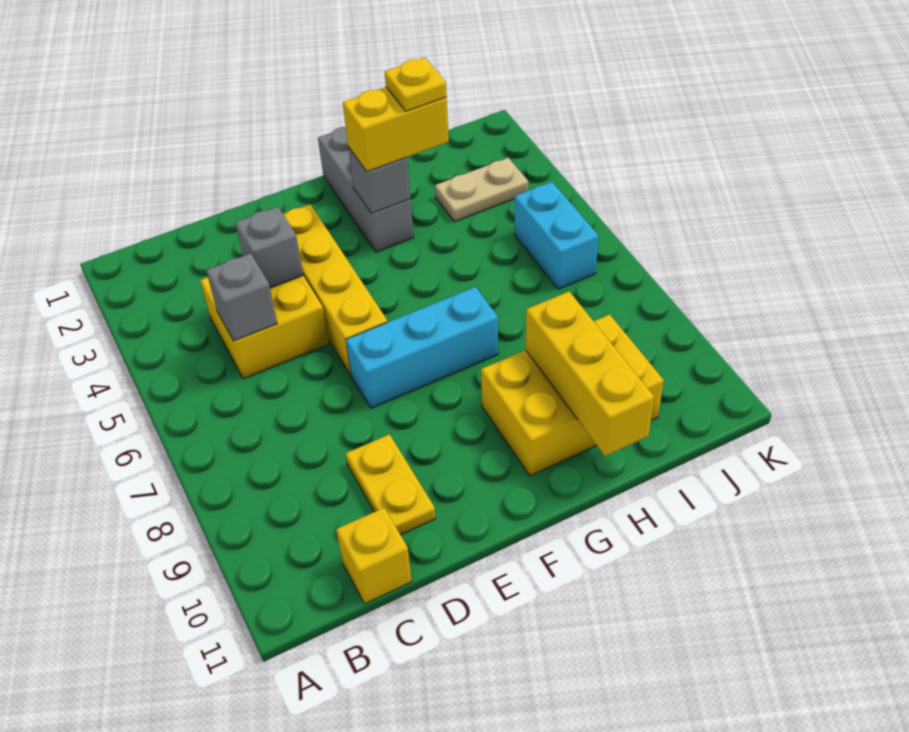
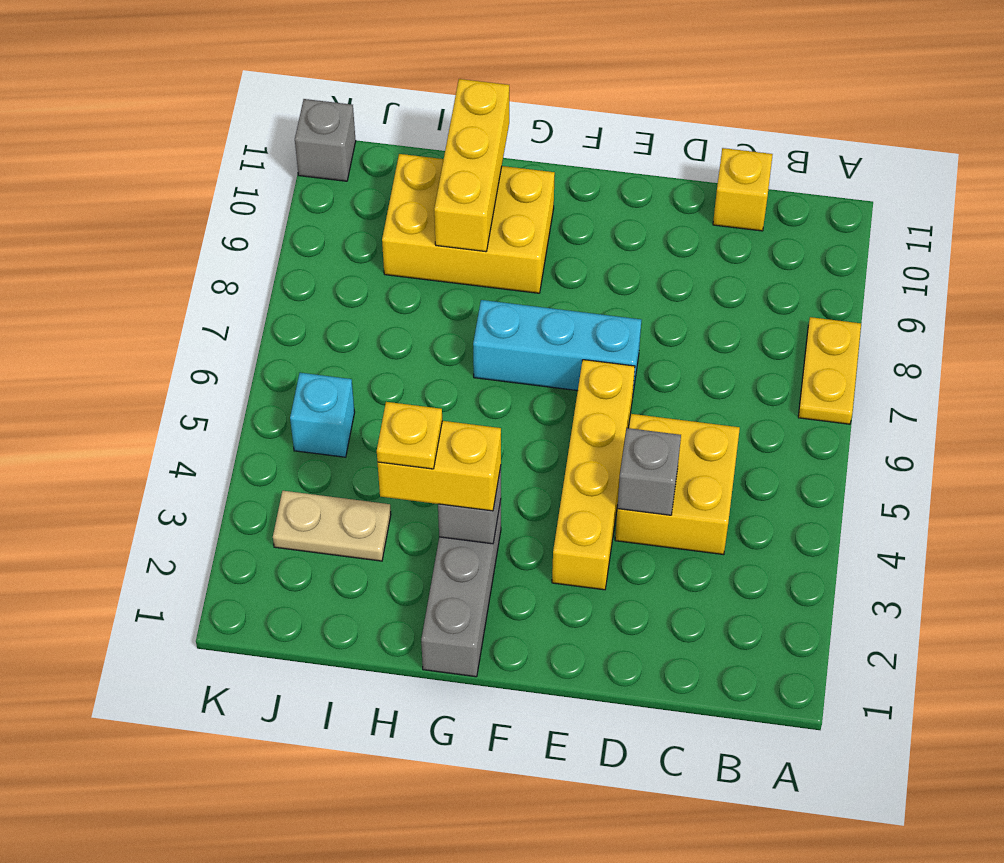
grey brick C5 level 2 -> grey brick K11 level 1
yellow plate D9:D10 level 1 -> yellow plate A7:A8 level 1
cyan brick J5:J6 level 1 -> cyan brick J5 level 1

